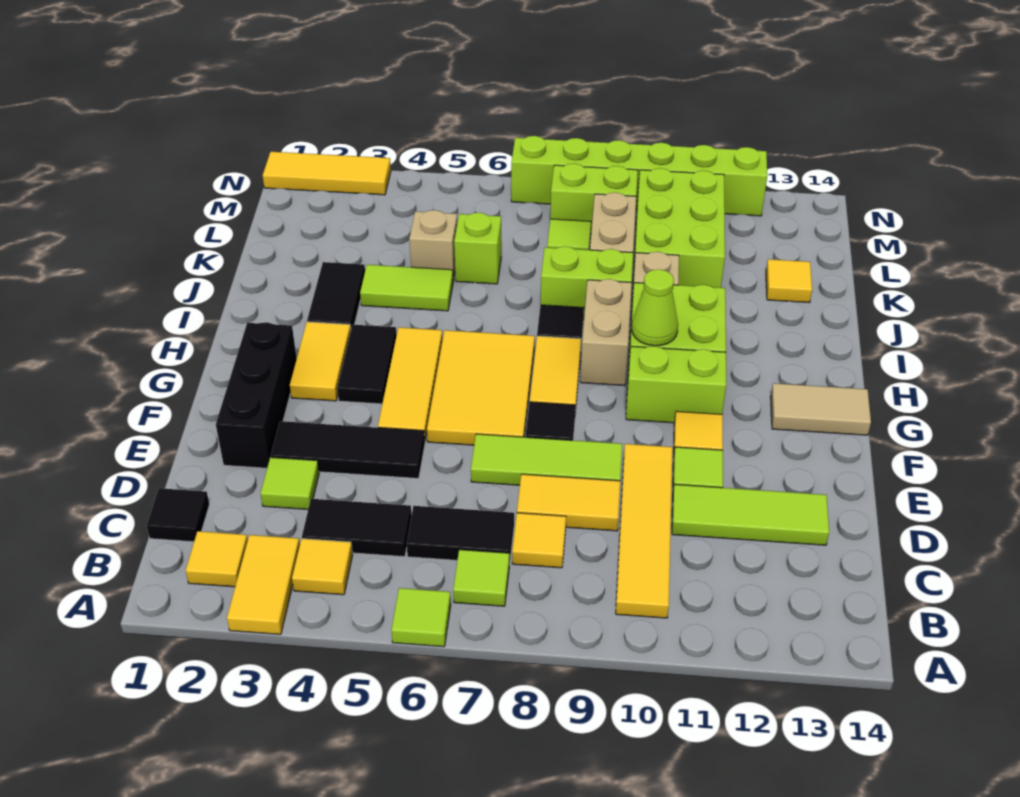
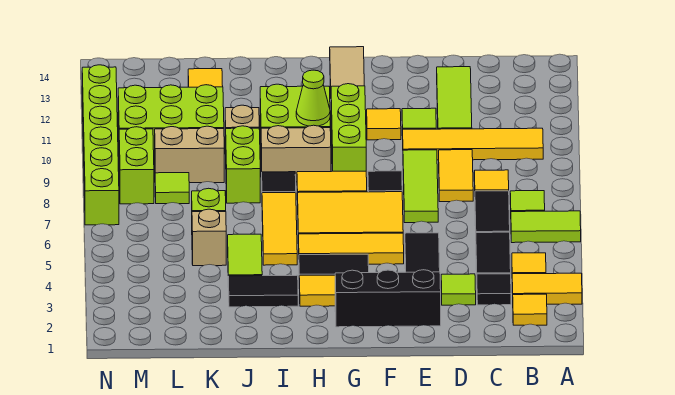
lime tile A6 level 1 -> lime tile A6:B6 level 1
black tile C1 level 1 -> black tile C3 level 1
lime brick G10:G11 level 1 -> lime brick G9:G11 level 1
yellow tile N1:N3 level 1 -> yellow tile I5:I7 level 1

